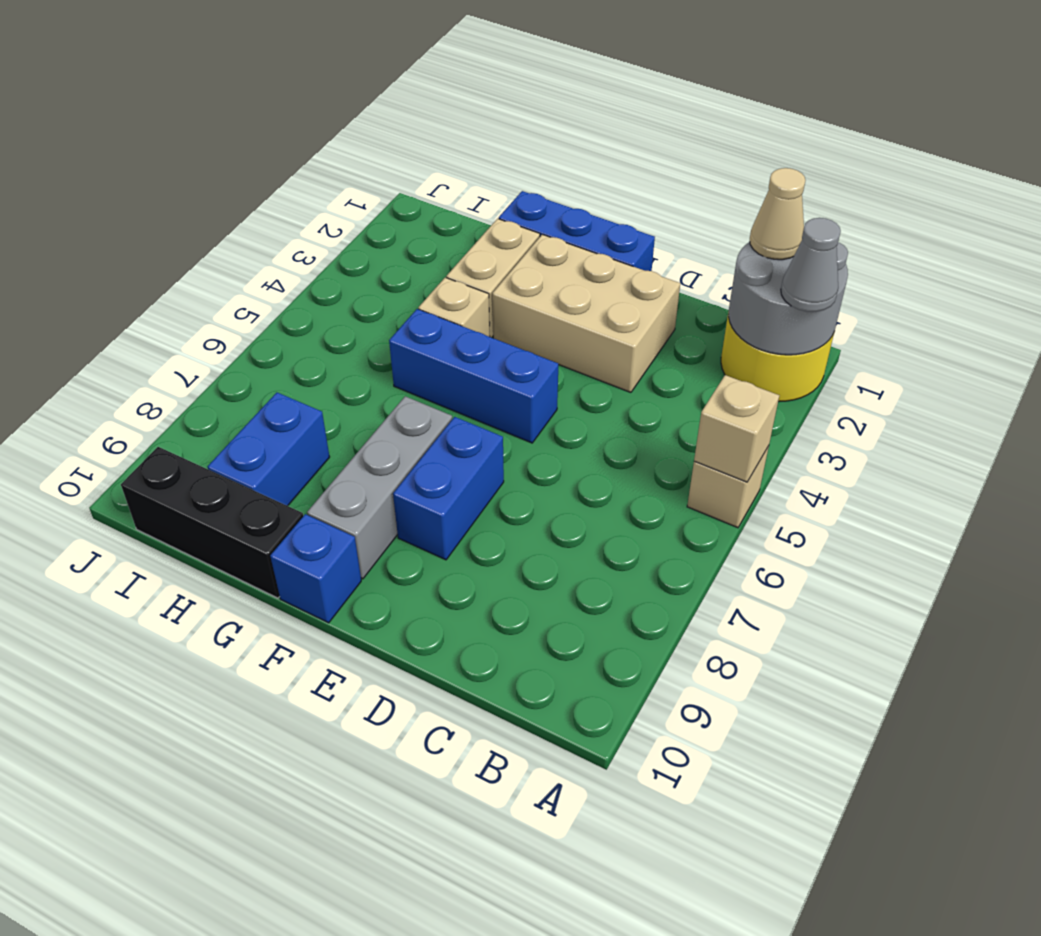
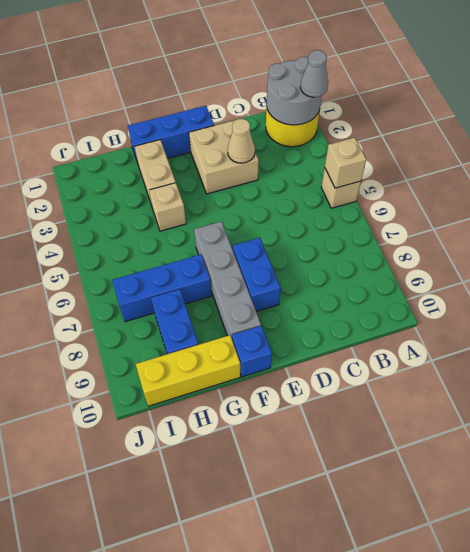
tan cone B1 level 3 -> tan cone D3 level 2
tan brick D2:F3 level 1 -> tan brick D2:E3 level 1
blue brick E5:G5 level 1 -> blue brick G7:I7 level 1
grey brick F7:F9 level 1 -> grey brick F6:F9 level 1
black brick G10:I10 level 1 -> yellow brick G10:I10 level 1

